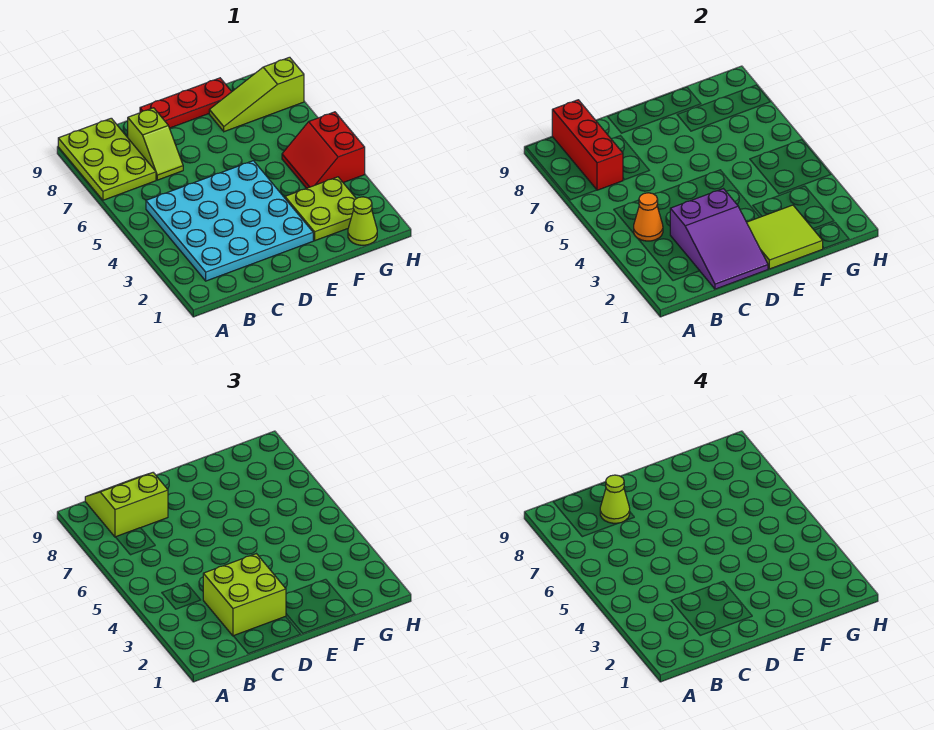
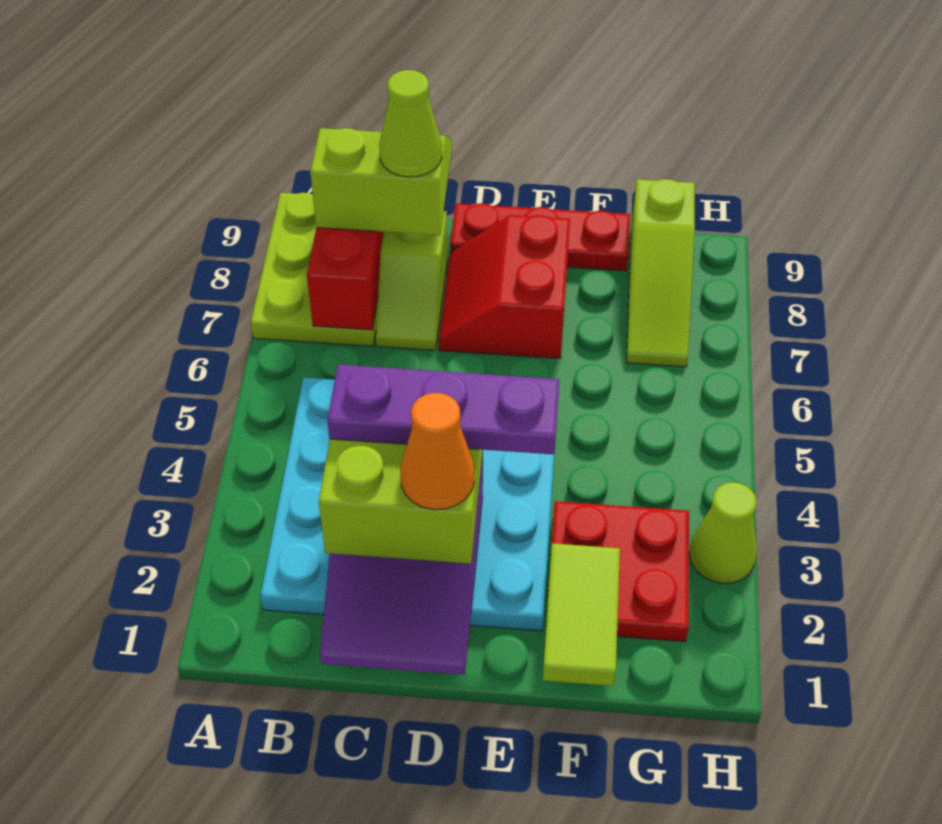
orange cone B4 level 2 -> orange cone D2 level 4
none -> purple plate C3:E3 level 4
lime tile E1:F2 level 2 -> lime tile F1:F2 level 2
lime plate F2:G3 level 1 -> red plate F2:G3 level 1
lime slope F8:H8 level 1 top H -> lime slope G7:G9 level 1 top 9
lime cone G1 level 1 -> lime cone H3 level 1
red slope G4:H5 level 1 top H -> red slope D7:E8 level 1 top E

